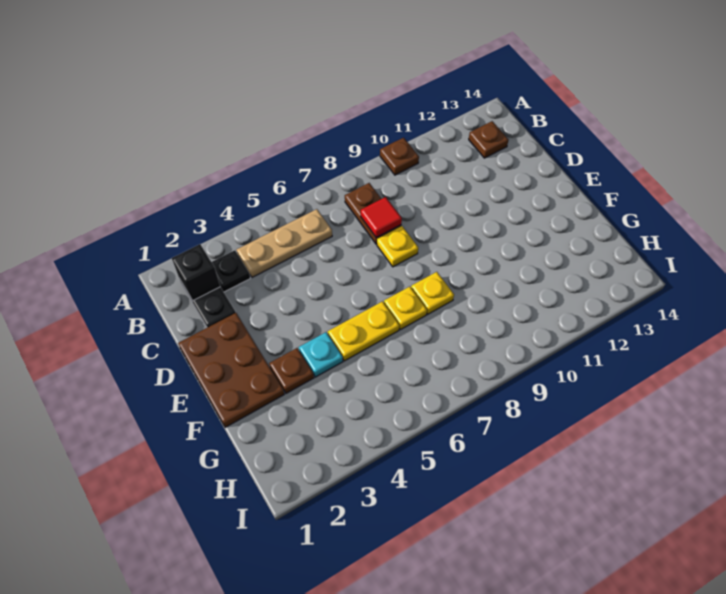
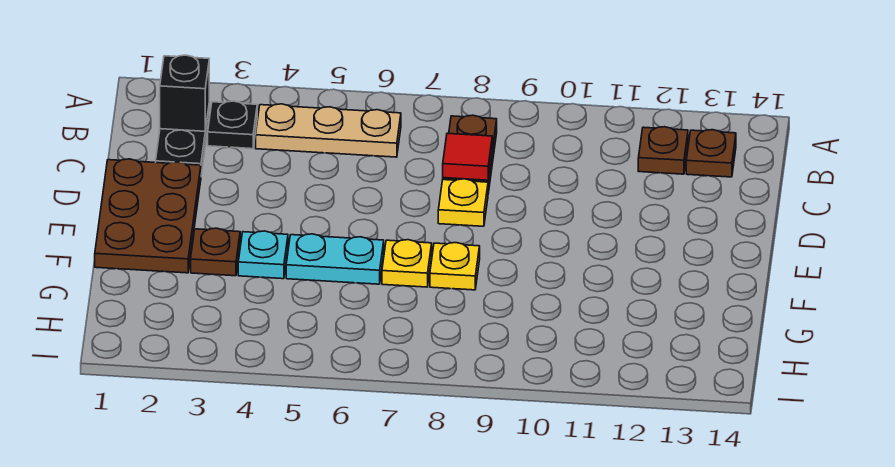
brown plate A10 level 1 -> brown plate B12 level 1
yellow plate F5:F6 level 1 -> cyan plate F5:F6 level 1

